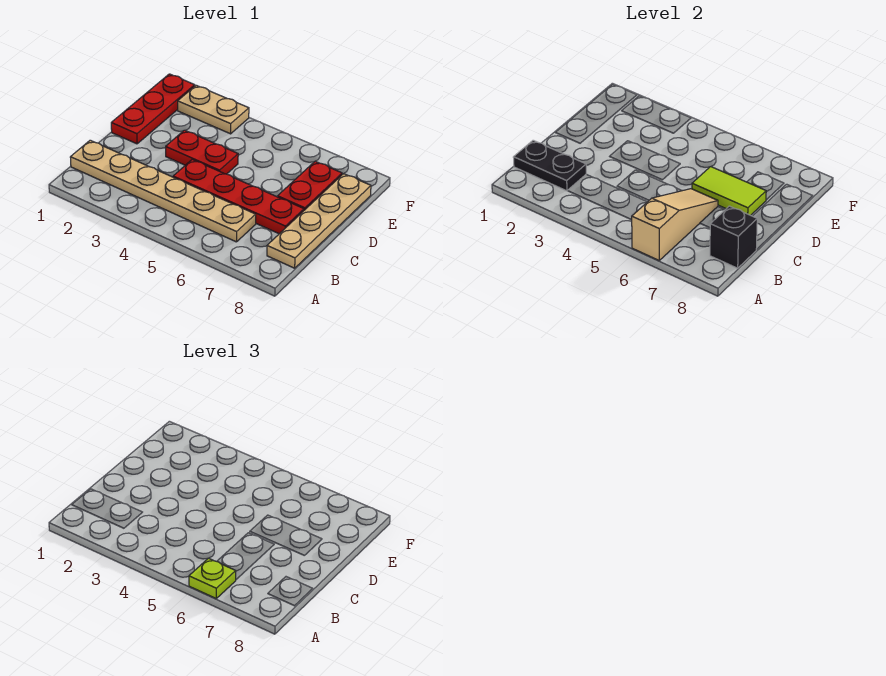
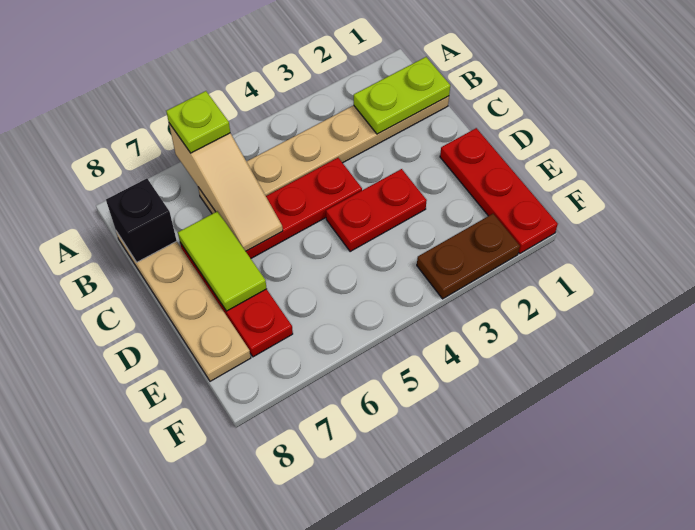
black plate B1:B2 level 2 -> lime plate B1:B2 level 2
lime tile D6:D7 level 2 -> lime tile C7:D7 level 2
tan plate F2:F3 level 1 -> brown plate F2:F3 level 1

